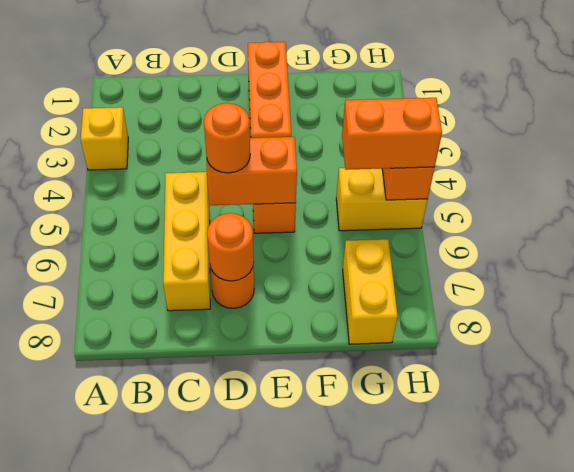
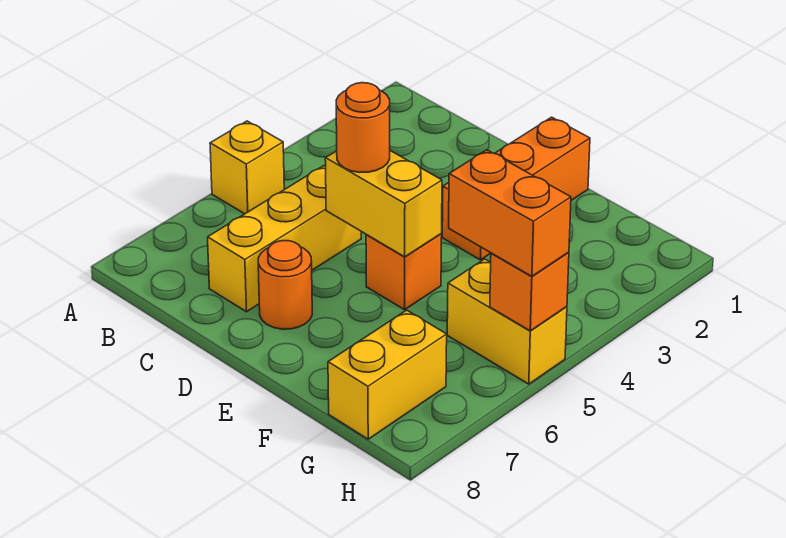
yellow brick A3 level 1 -> yellow brick A5 level 1
orange brick D5:E5 level 2 -> yellow brick D5:E5 level 2
orange round brick D7 level 2 -> none

